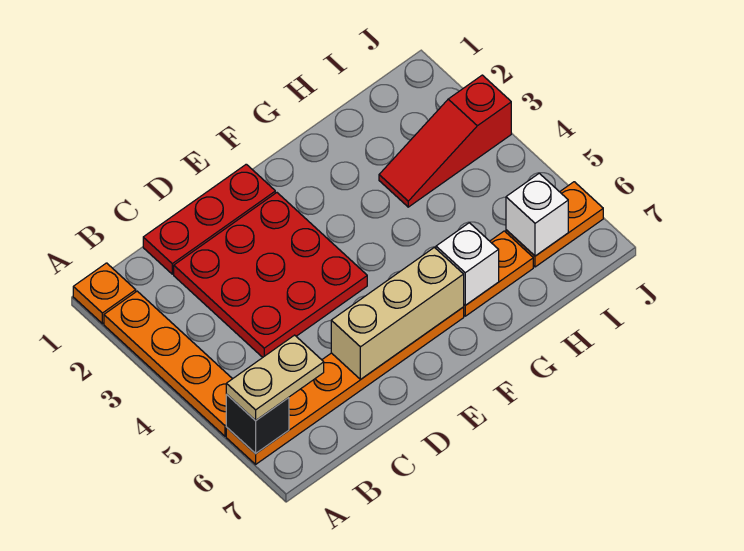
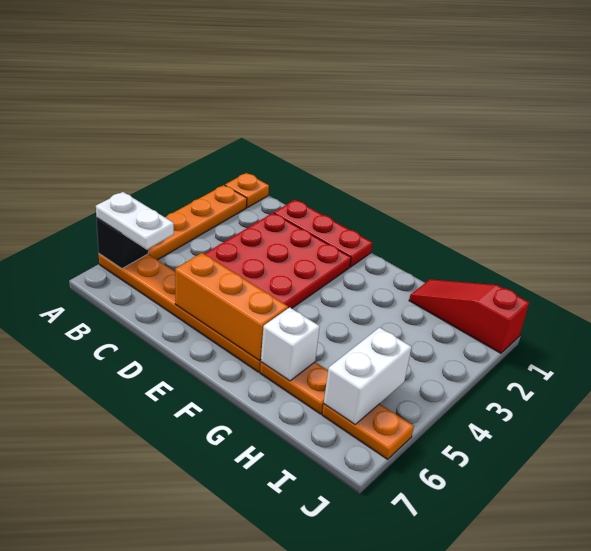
tan plate A6:B6 level 3 -> white plate A6:B6 level 3
tan brick D6:F6 level 2 -> orange brick D6:F6 level 2
red slope H3:J3 level 1 top J -> red slope H1:J1 level 1 top J
white brick I6 level 2 -> white brick I5:I6 level 2

